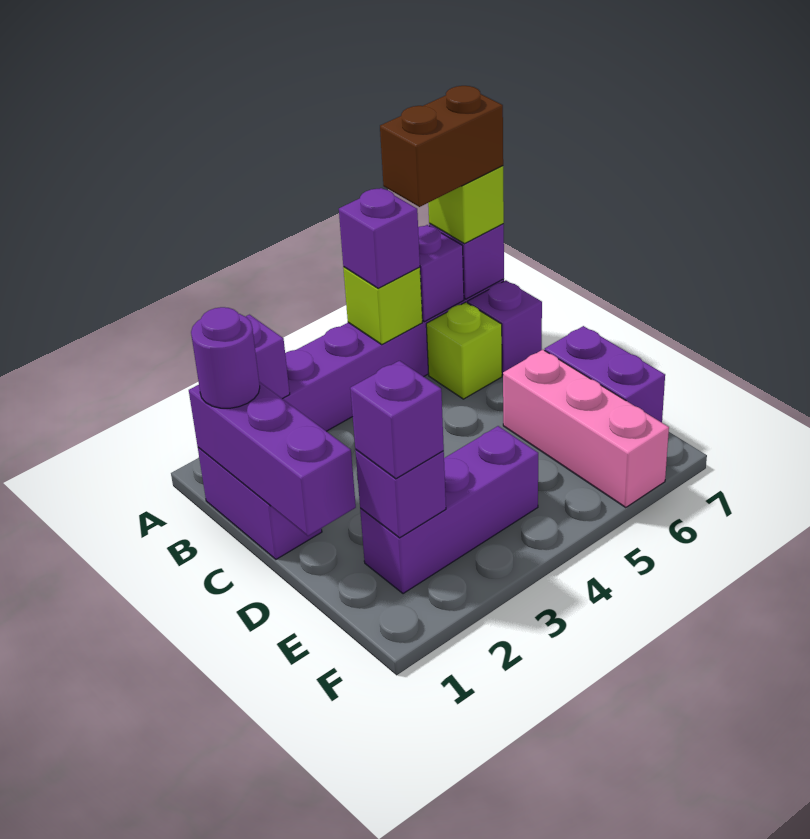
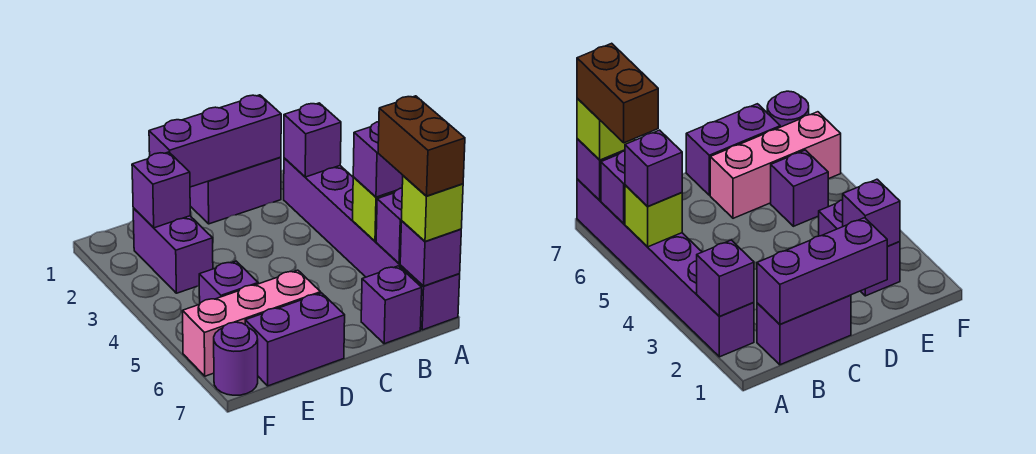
purple round brick B1 level 3 -> purple round brick F7 level 1
lime brick B6 level 1 -> none
purple brick E2:E4 level 1 -> purple brick E2:E3 level 1
purple brick E2 level 3 -> purple brick E5 level 1

